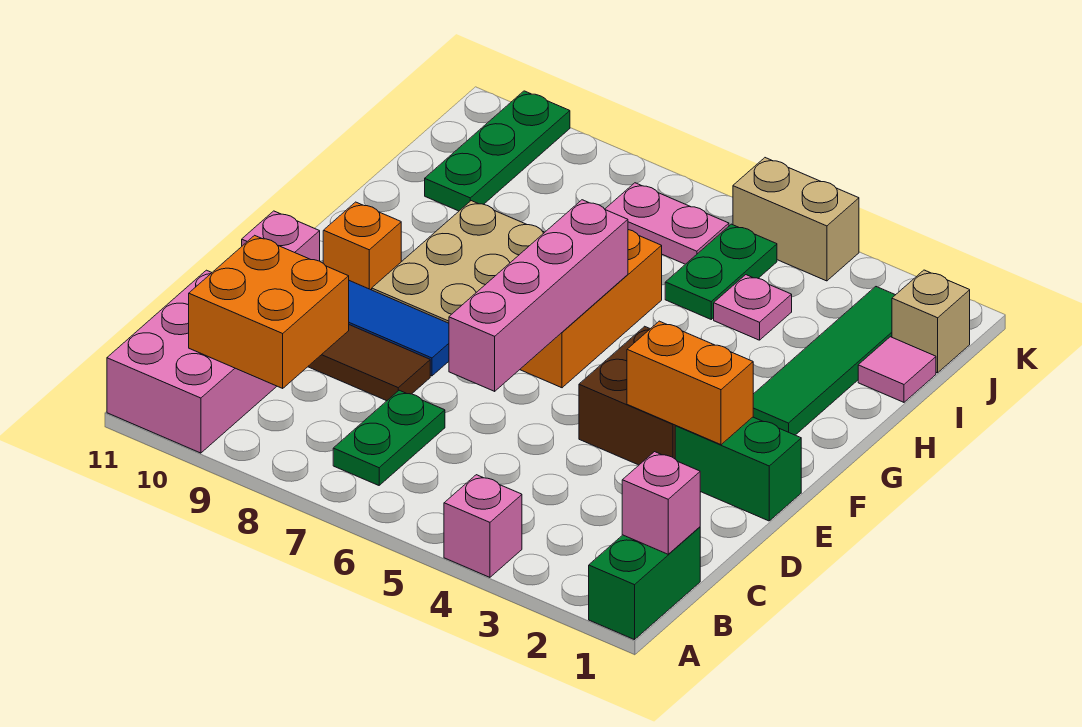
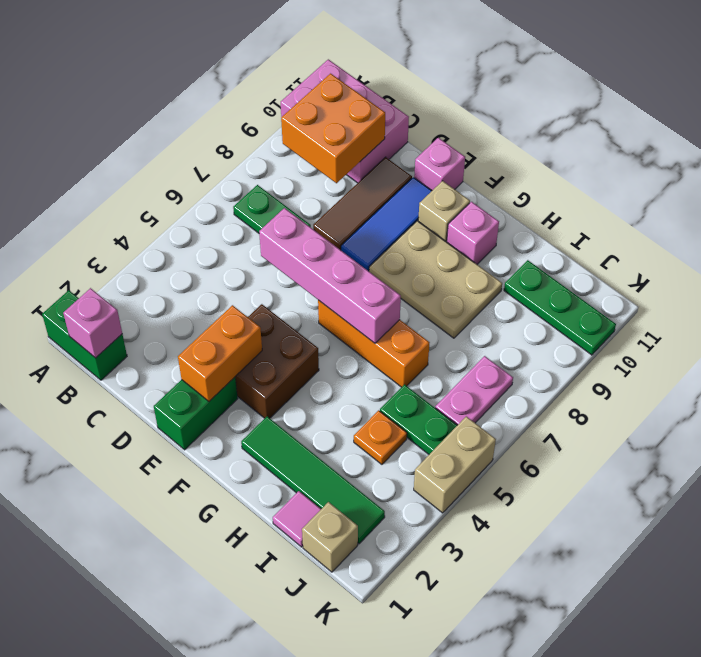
pink brick A4 level 1 -> pink brick G10 level 1
orange brick F10 level 1 -> tan brick F10 level 1
pink plate I4 level 1 -> orange plate I4 level 1

